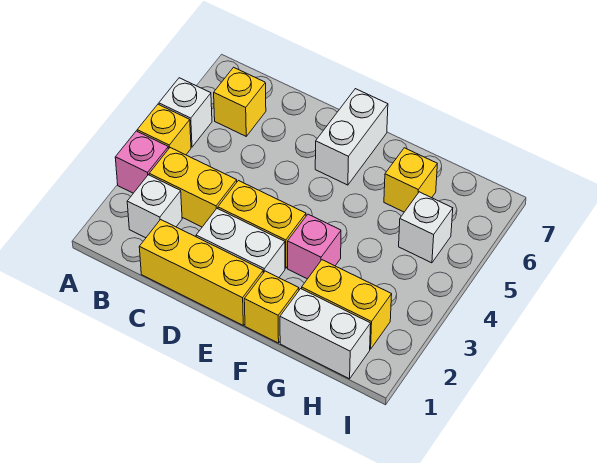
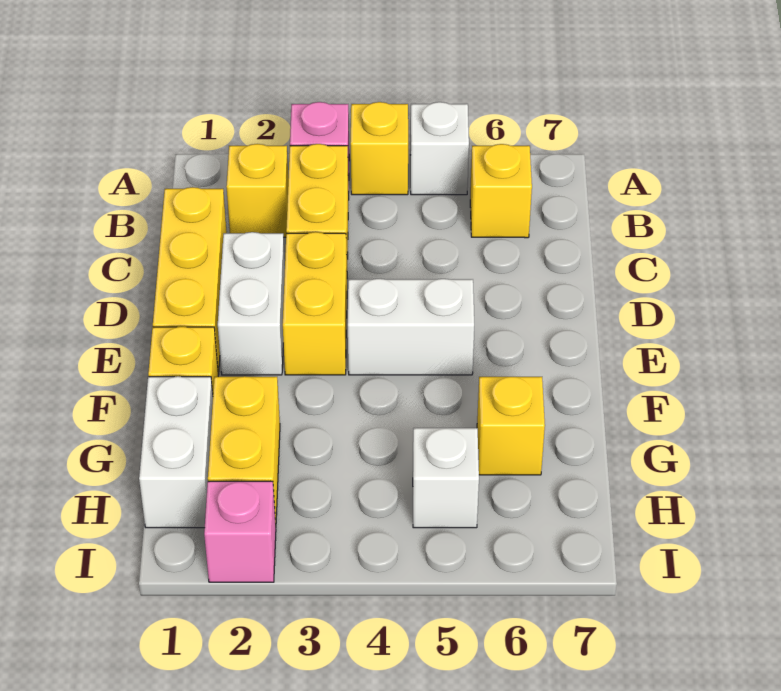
white brick B2 level 1 -> yellow brick B2 level 1
white brick E6:E7 level 1 -> white brick E4:E5 level 1
pink brick F3 level 1 -> pink brick I2 level 1

